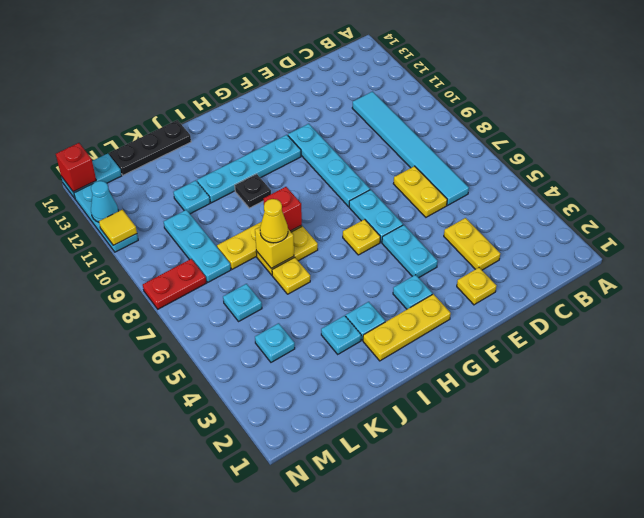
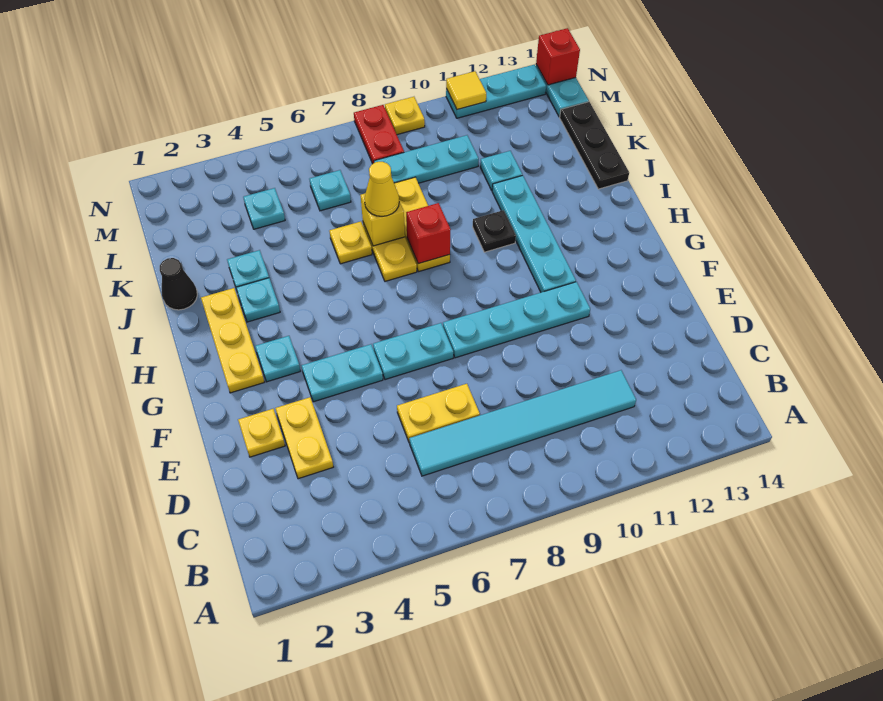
yellow plate D3:D4 level 1 -> yellow plate D3:E3 level 1
yellow plate G6 level 1 -> yellow plate N9 level 1
none -> black cone J1 level 1
cyan cone N12 level 2 -> none

